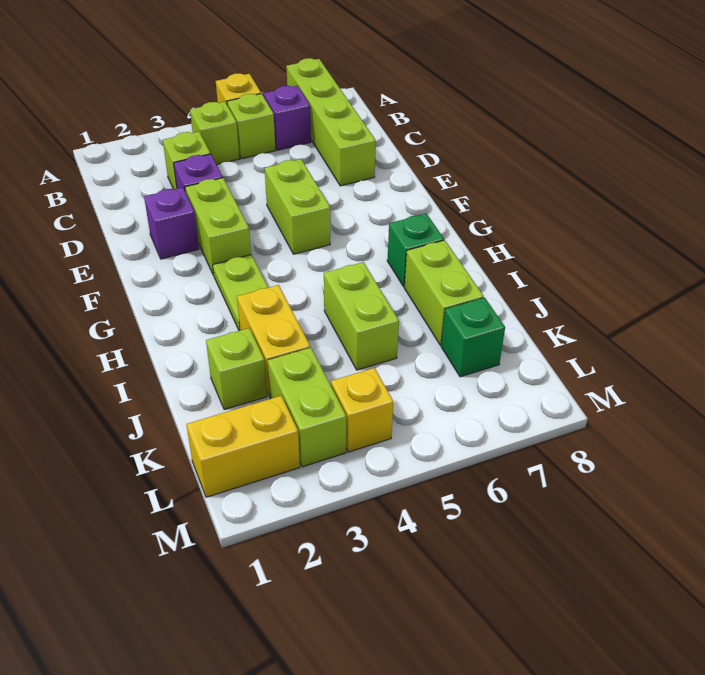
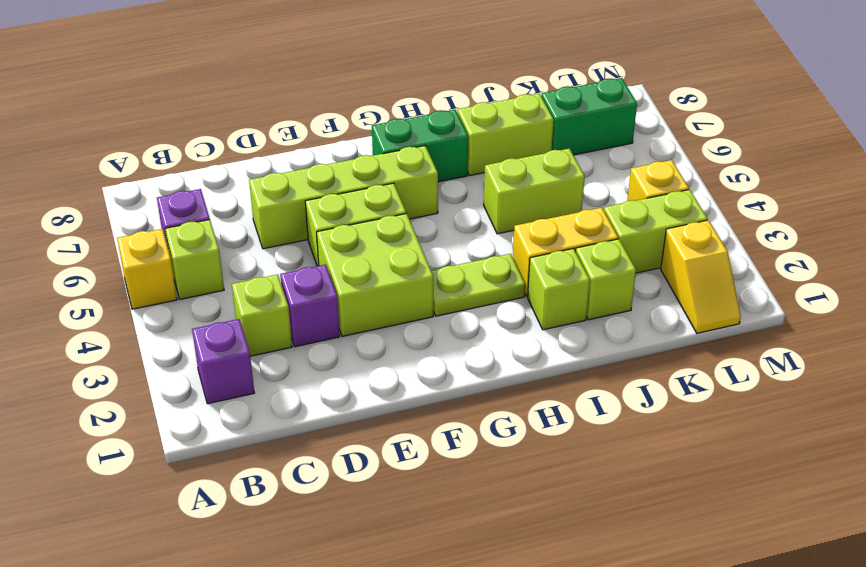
lime brick A7:D7 level 1 -> lime brick D6:G6 level 1
lime brick B4 level 1 -> lime brick I2 level 1
purple brick E2 level 1 -> purple brick B2 level 1
lime brick E3:F3 level 1 -> lime brick E3:F4 level 1
green brick H7 level 1 -> green brick G7:H7 level 1
green brick K7 level 1 -> green brick K7:L7 level 1
yellow brick L1:L2 level 1 -> yellow slope L1:L2 level 1 top 2

